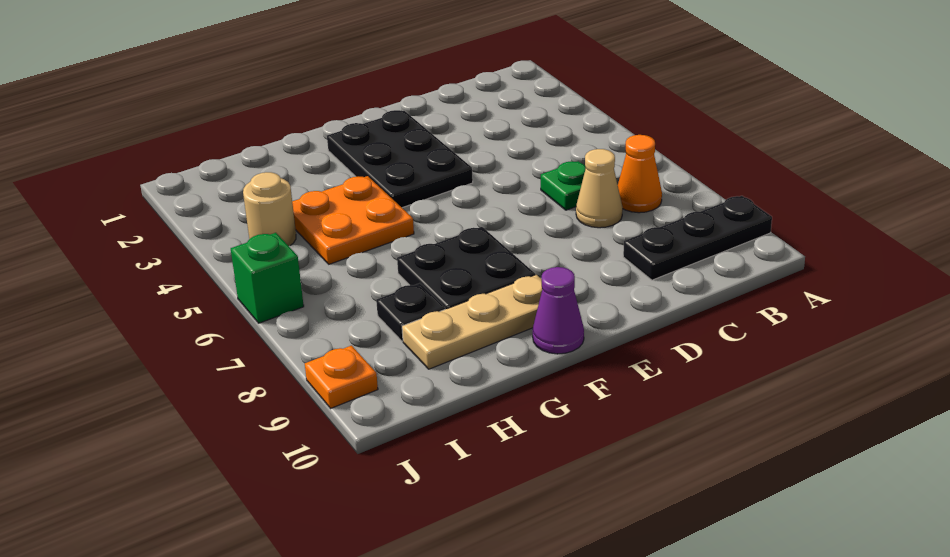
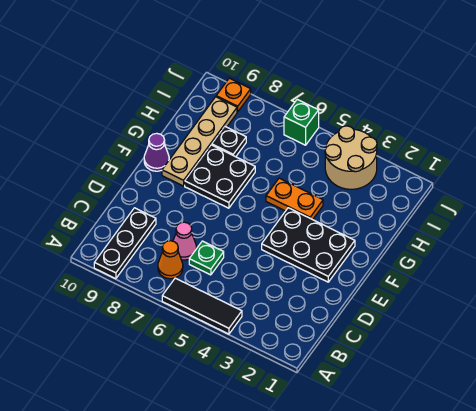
none -> black tile A4:A6 level 1
tan cone C7 level 1 -> pink cone C7 level 1
tan plate F9:H9 level 1 -> tan plate F9:I9 level 1
orange plate G4:H5 level 1 -> orange plate G4:G5 level 1
tan round brick I4 level 1 -> tan round brick I3:J4 level 1

